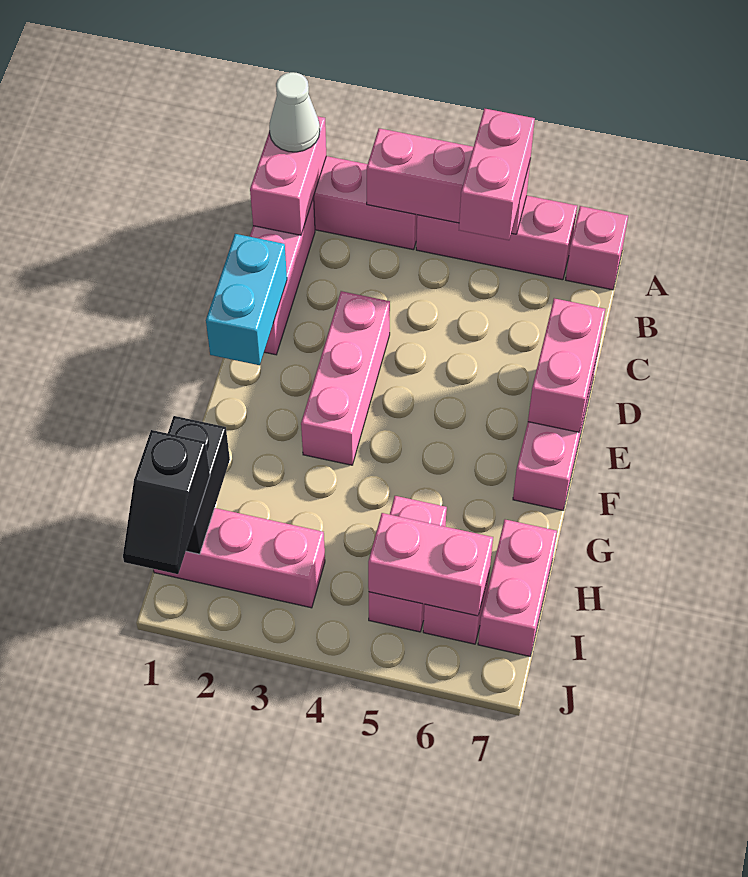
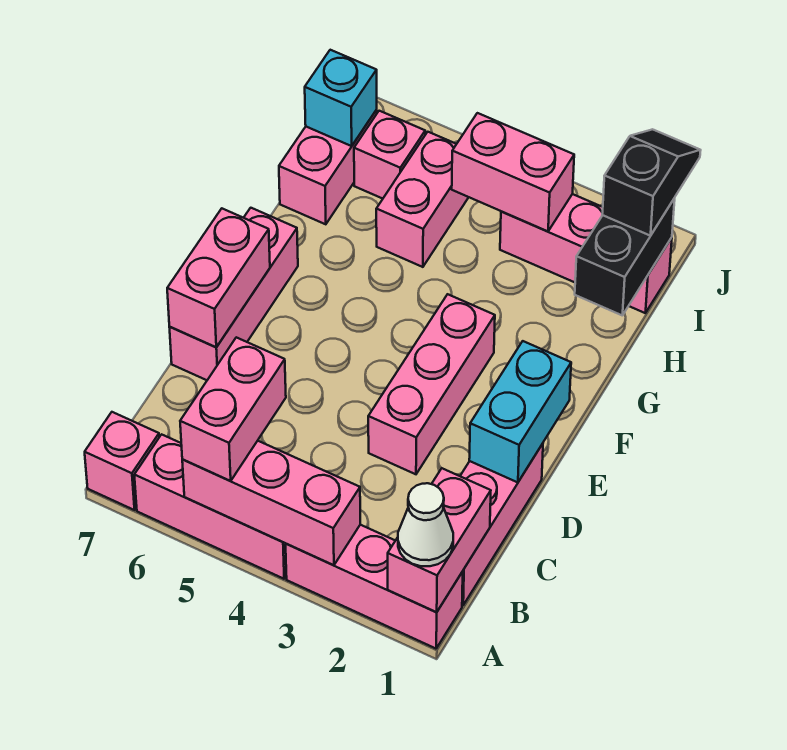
pink brick I5:I6 level 2 -> pink brick I3:I4 level 2
none -> cyan brick I7 level 2

